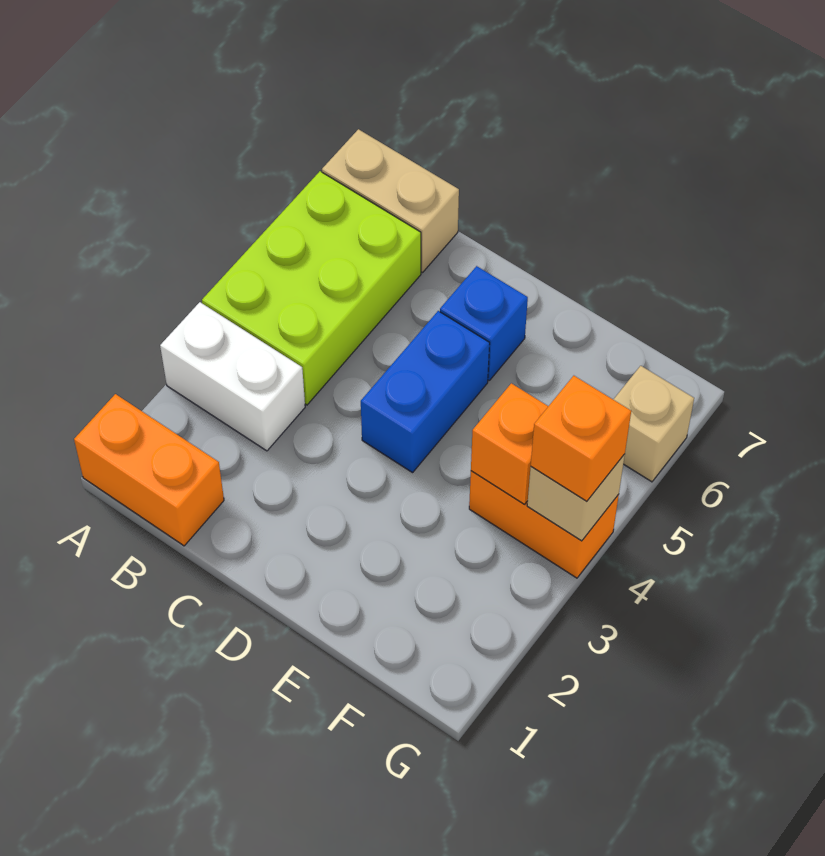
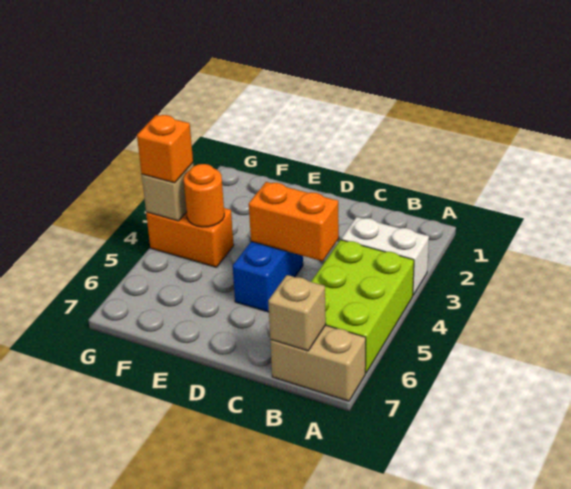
orange brick A1:B1 level 1 -> orange brick C4:D4 level 2
blue brick D6 level 1 -> none
orange brick F4 level 2 -> orange round brick F4 level 2
tan brick G6 level 1 -> tan brick B7 level 2

